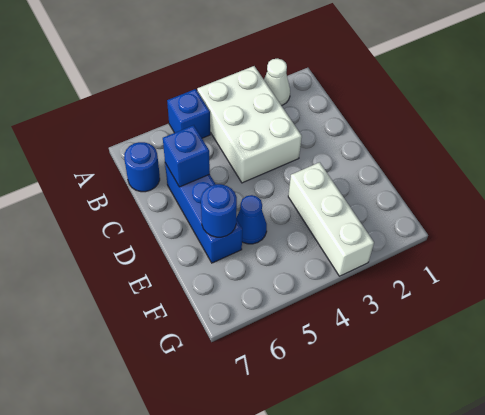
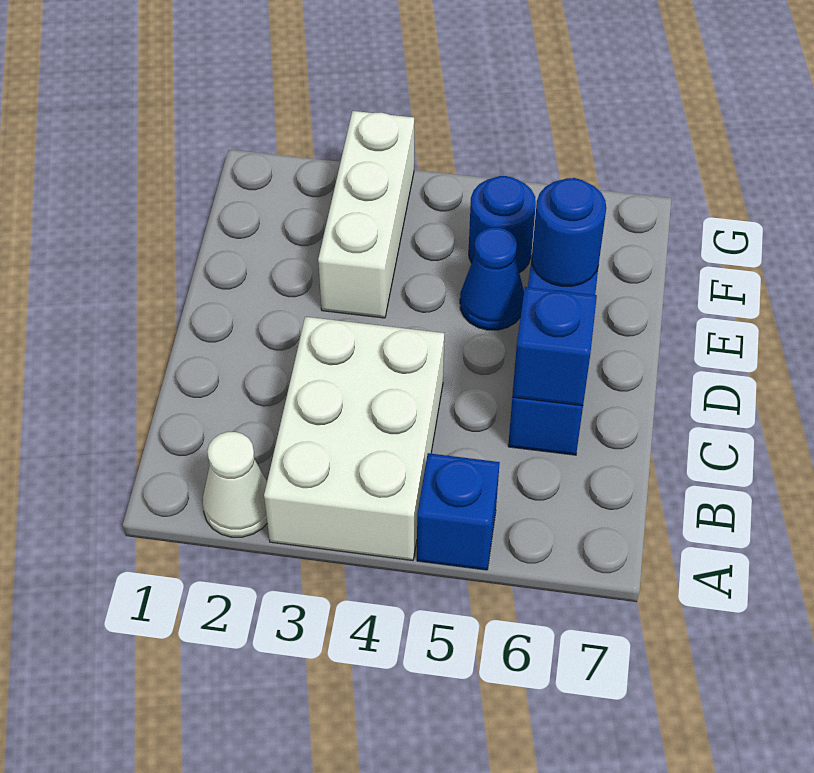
blue round brick B7 level 1 -> blue round brick F5 level 1

